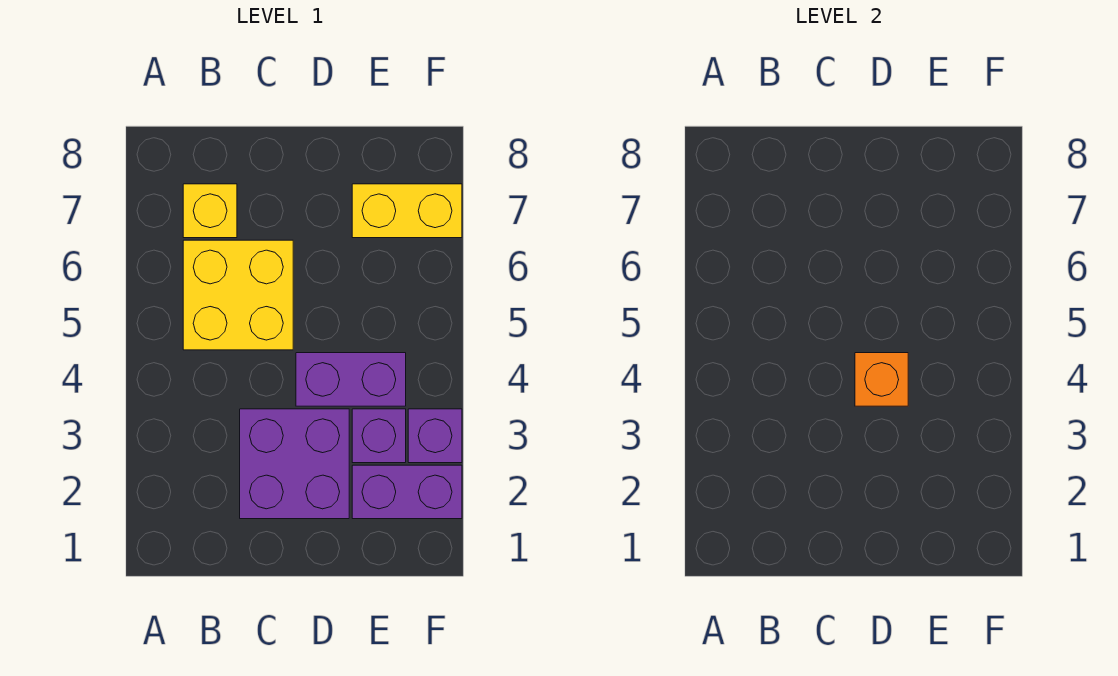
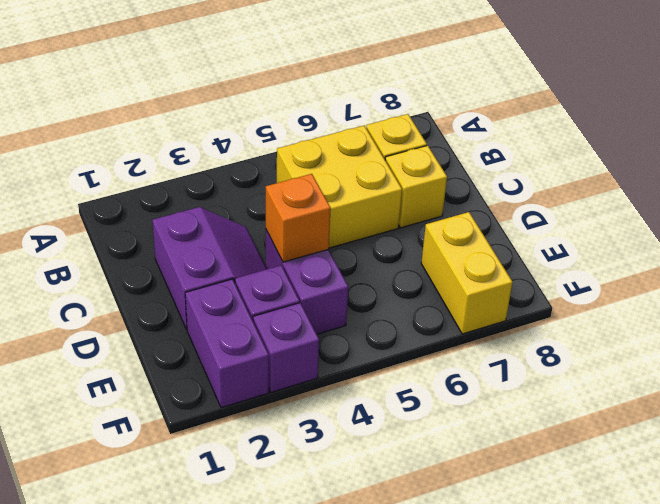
purple brick C2:D3 level 1 -> purple slope C2:D3 level 1 top 2
none -> yellow brick C7 level 1

